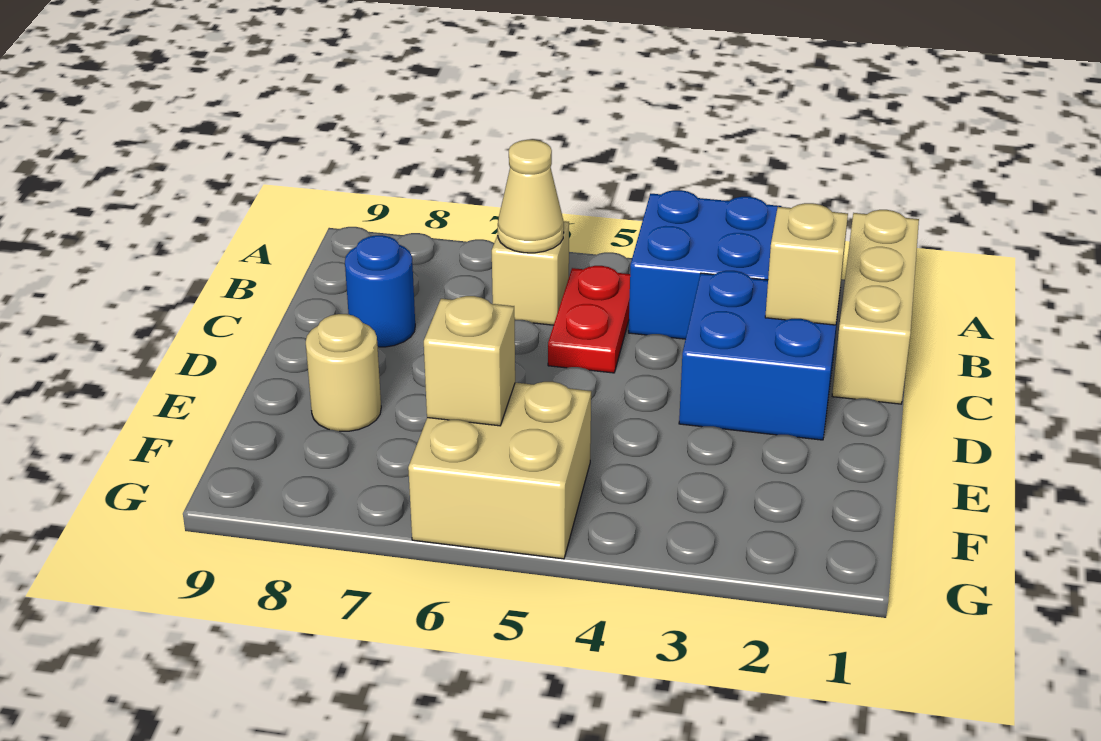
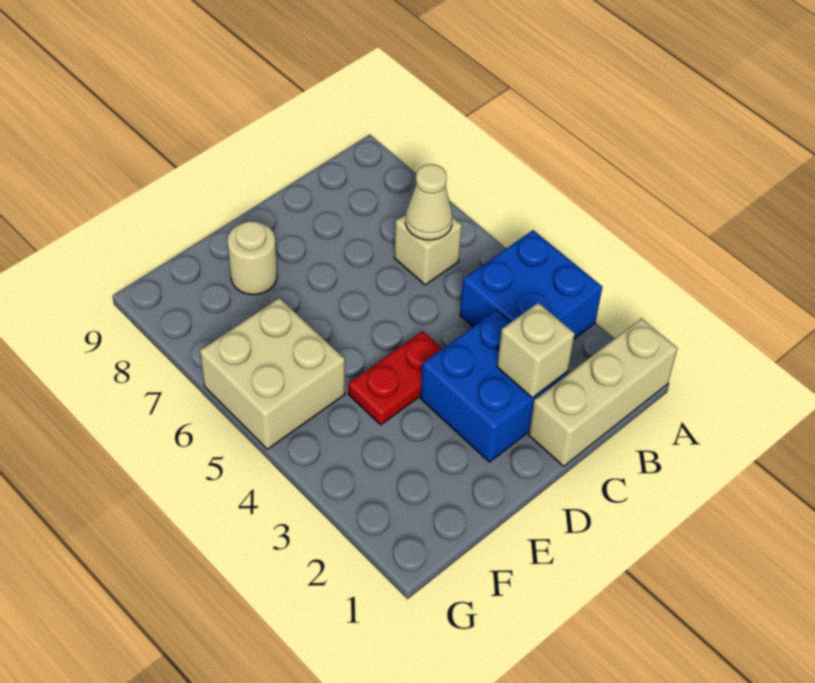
red plate B5:C5 level 1 -> red plate D4:E4 level 1
blue round brick C8 level 1 -> none
tan brick F6 level 2 -> none

